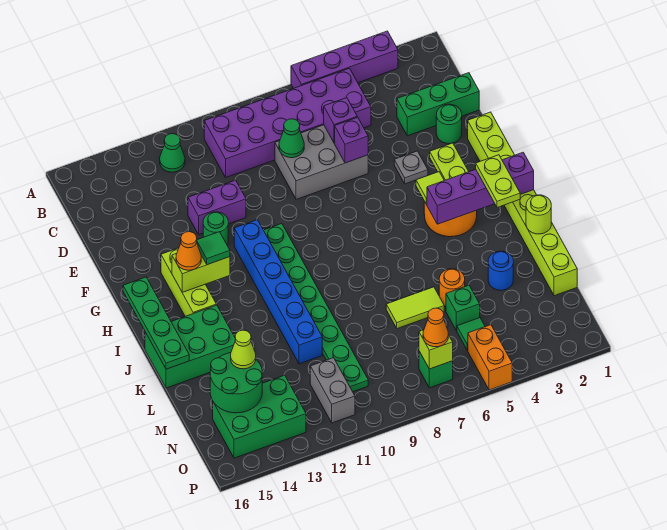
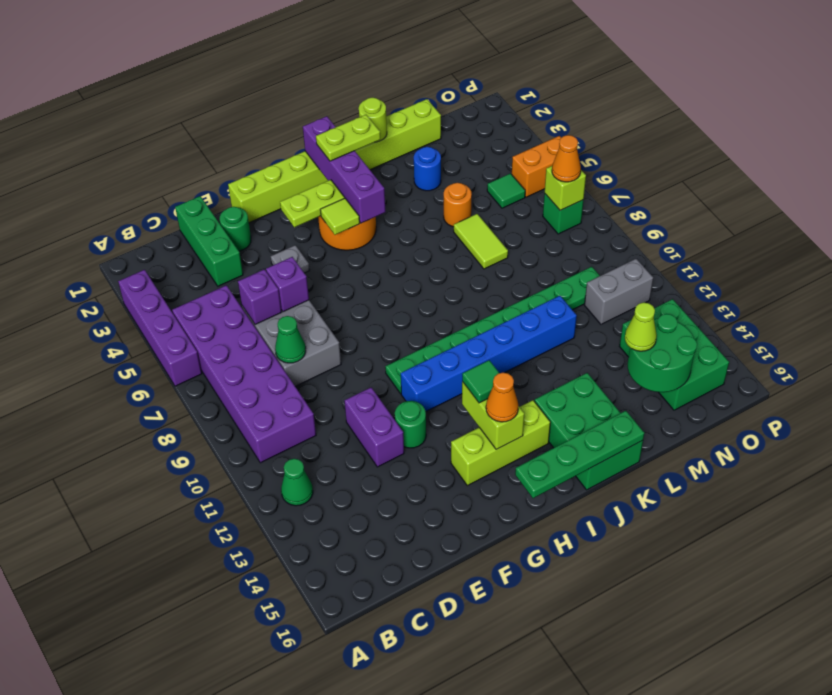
green brick M5 level 1 -> none

